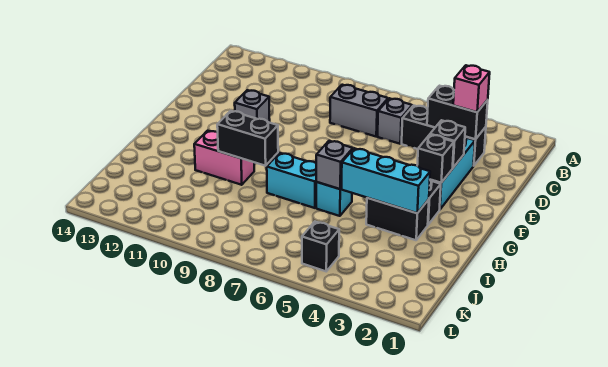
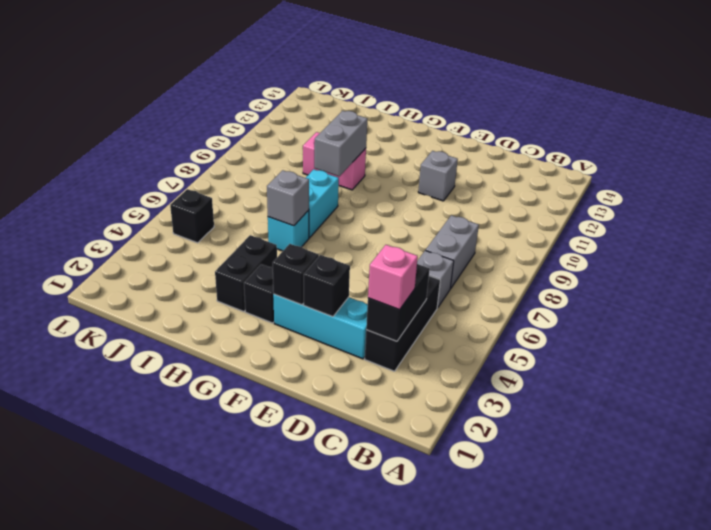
cyan brick H3:H5 level 2 -> none
black brick H9:H10 level 2 -> grey brick H9:H10 level 2
pink brick H10:H11 level 1 -> pink brick H10:I10 level 1

